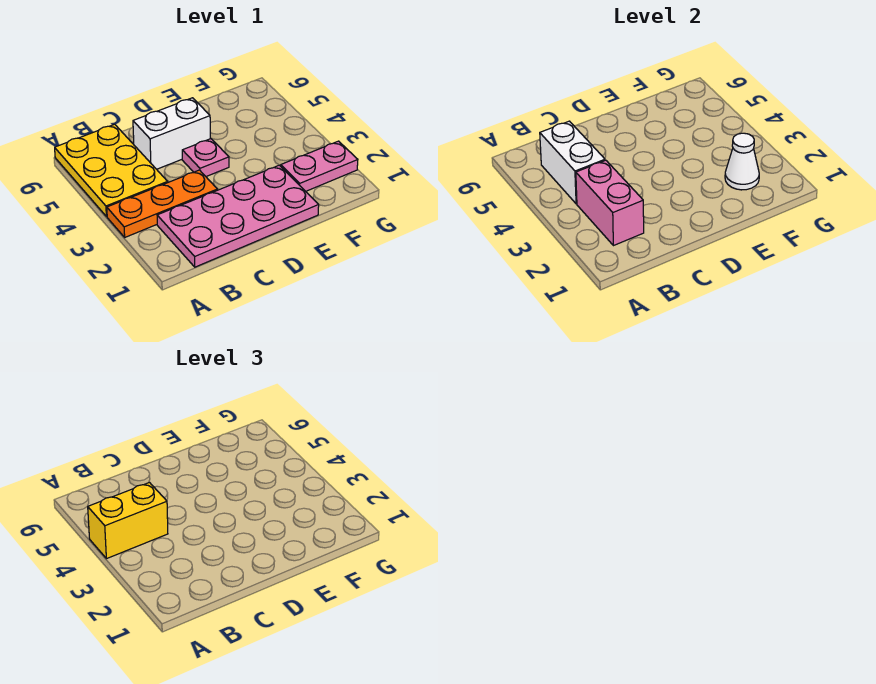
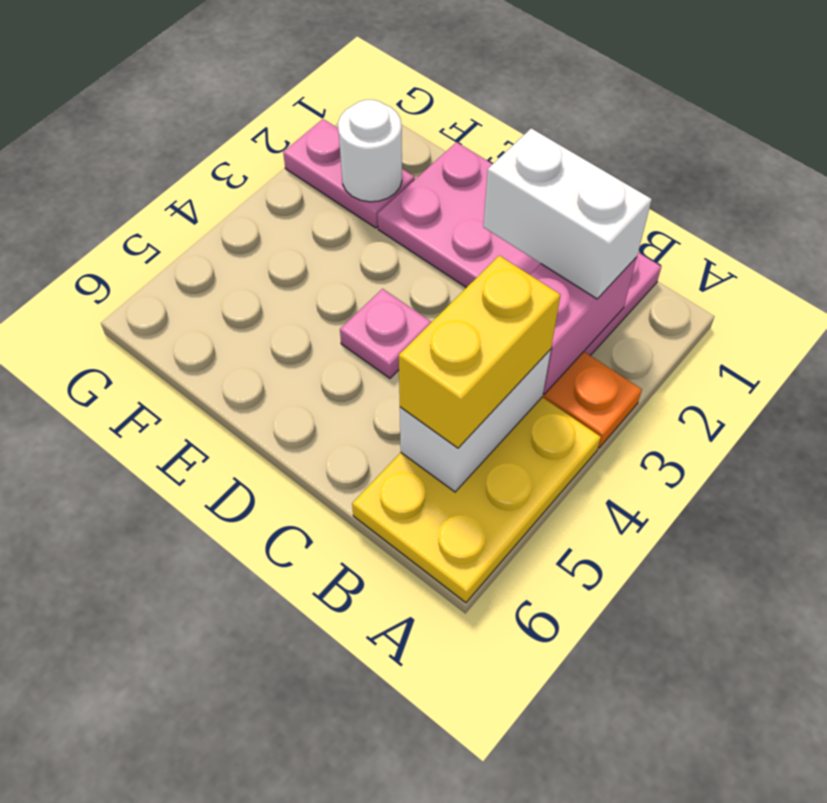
yellow brick A4:B4 level 3 -> yellow brick B4:B5 level 3
white brick C5:D5 level 1 -> white brick B2:C2 level 3
white cone F2 level 2 -> white round brick F2 level 2

